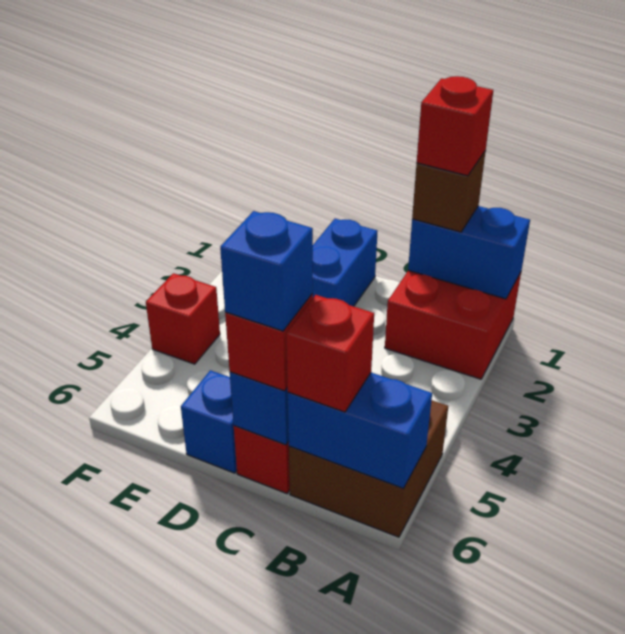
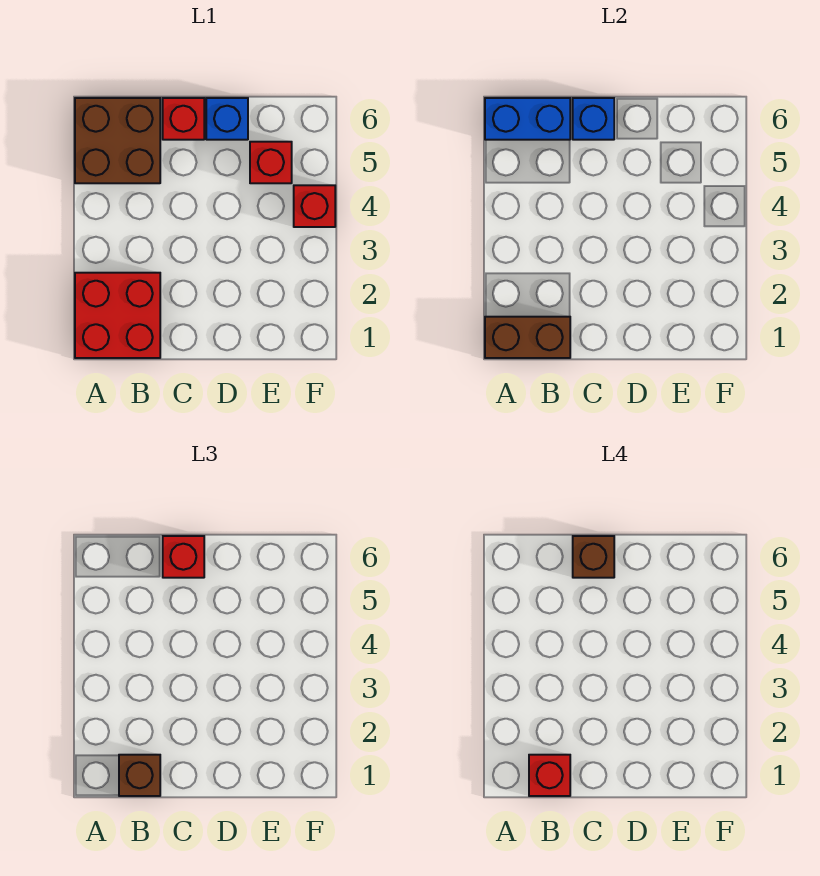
blue brick A1:B1 level 2 -> brown brick A1:B1 level 2
red brick B6 level 3 -> red brick E5 level 1
blue brick C6 level 4 -> brown brick C6 level 4
blue brick D1:D2 level 1 -> none

